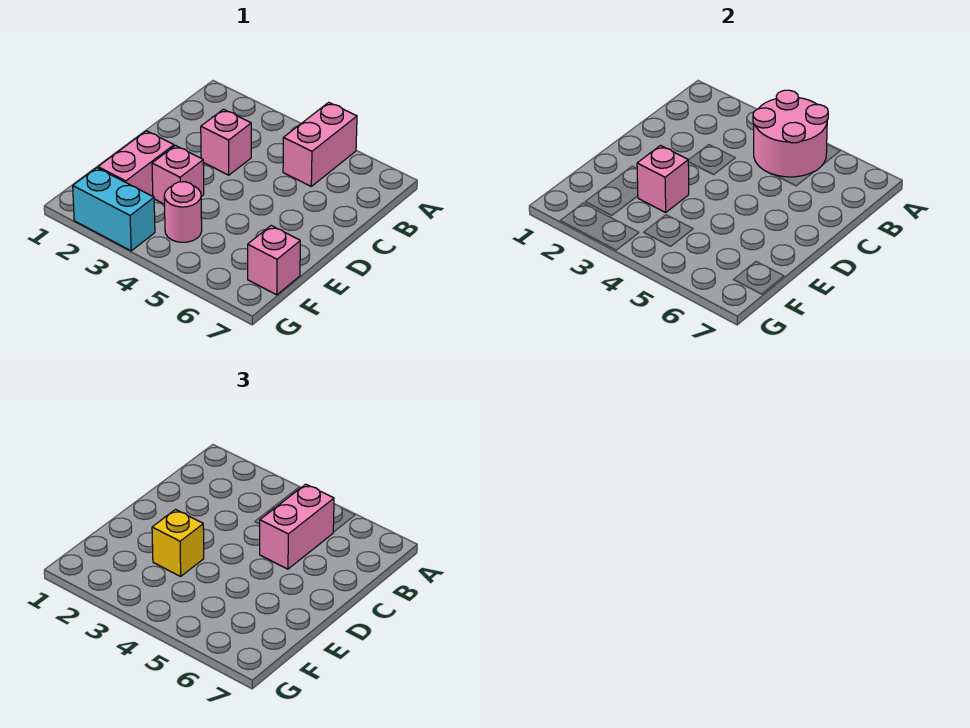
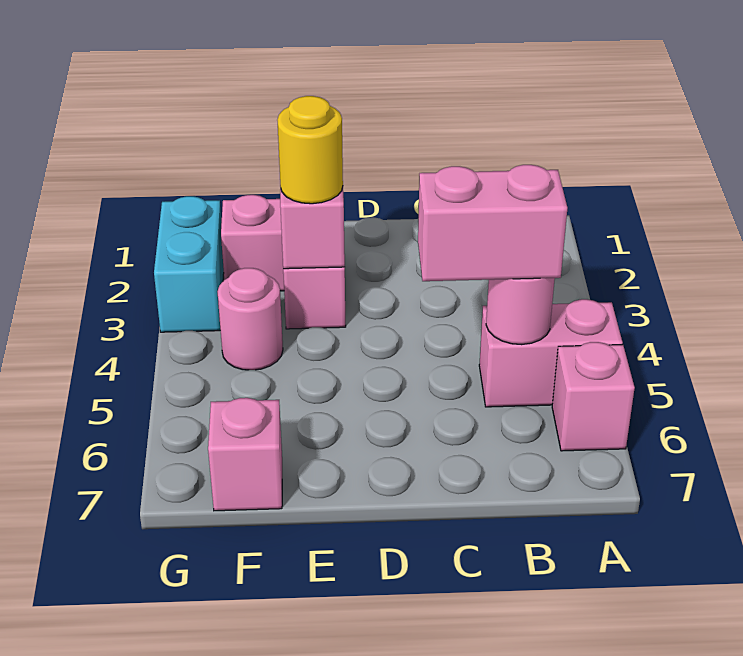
pink round brick A4:B5 level 2 -> pink round brick B5 level 2
pink brick C3 level 1 -> pink brick A6 level 1
yellow brick E3 level 3 -> yellow round brick E3 level 3

